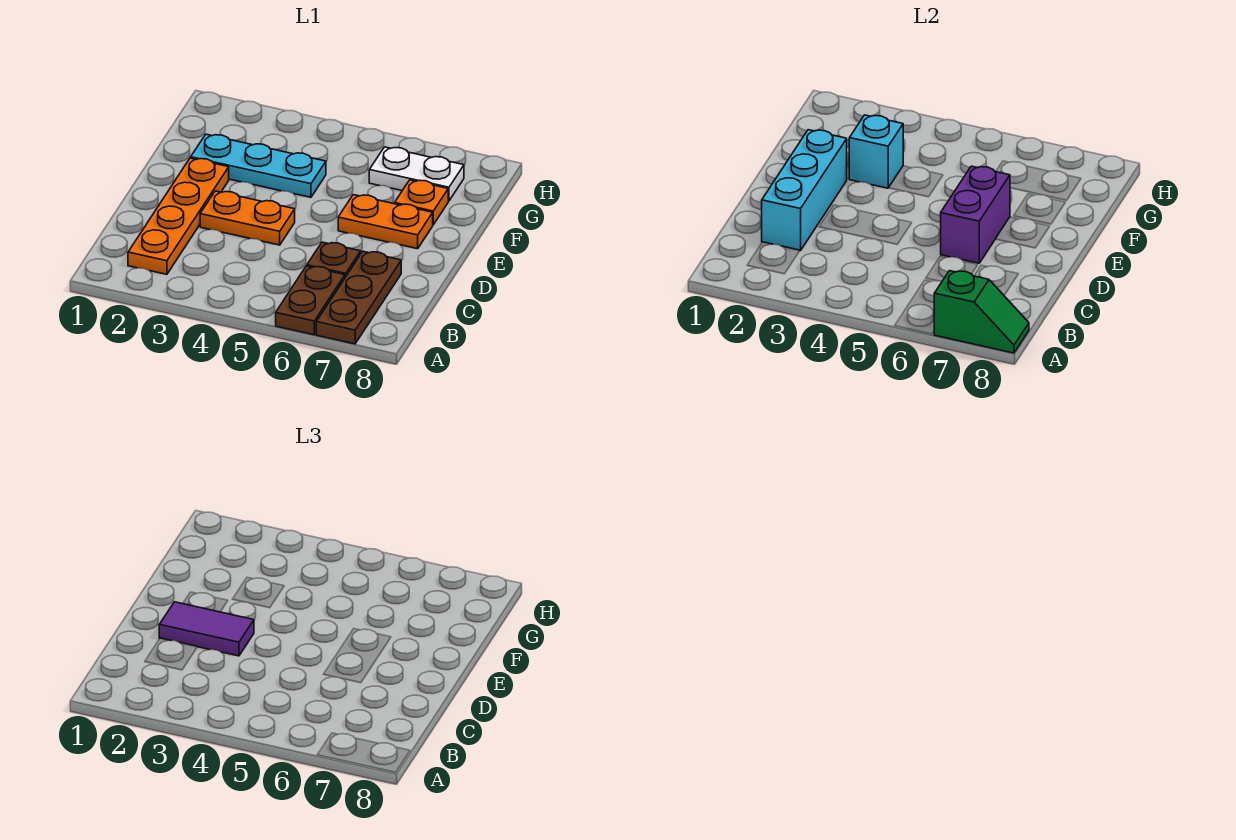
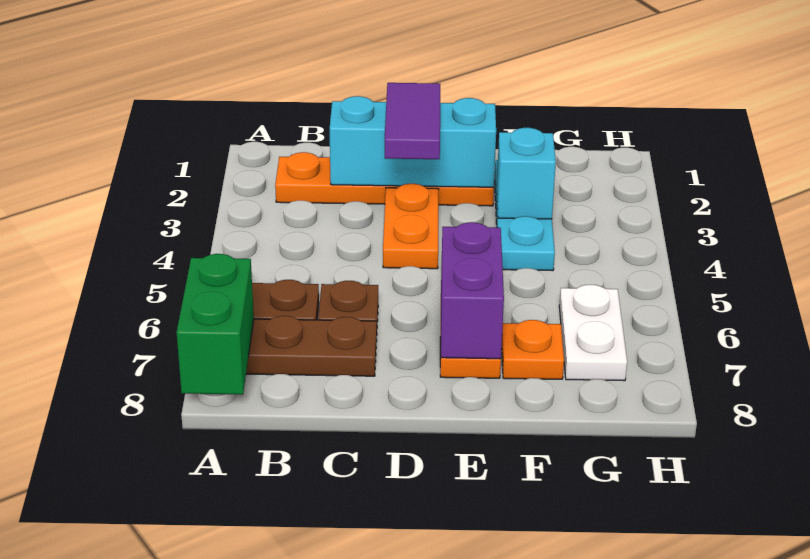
green slope A7:A8 level 2 top 7 -> green brick A7:A8 level 2
purple brick D6:E6 level 2 -> purple brick E6:E7 level 2

